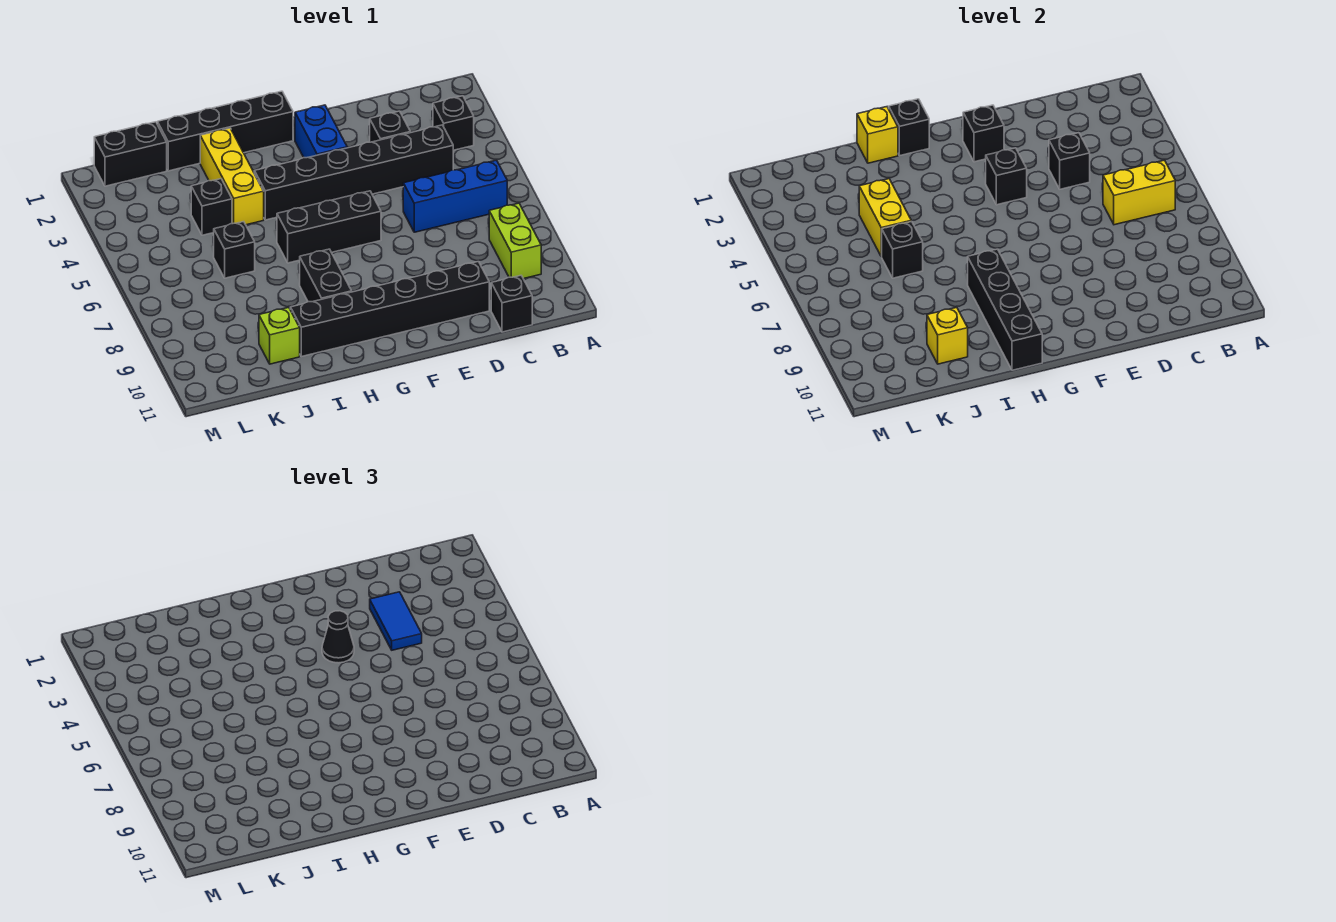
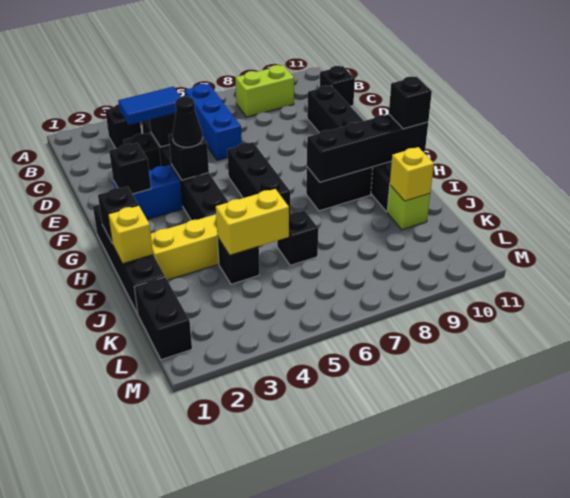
yellow brick B6:C6 level 2 -> none
black brick J6 level 2 -> black brick H11 level 3

